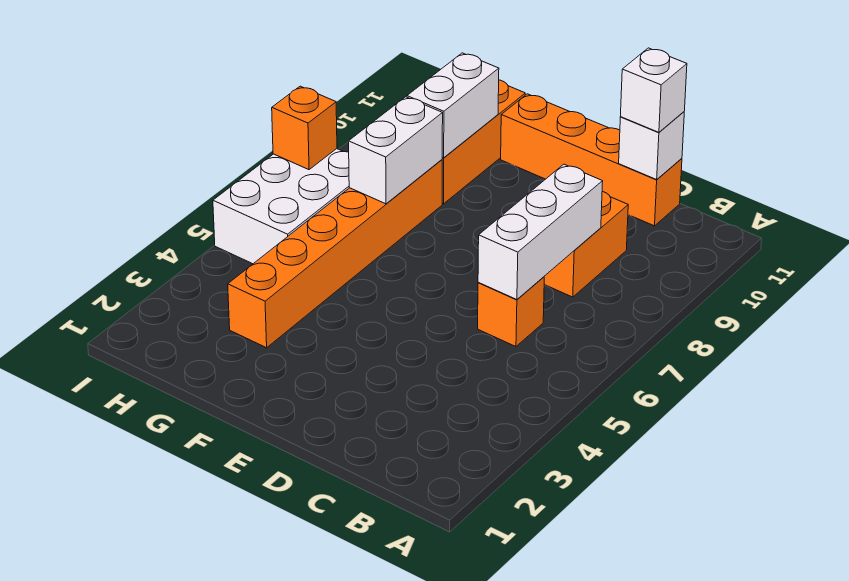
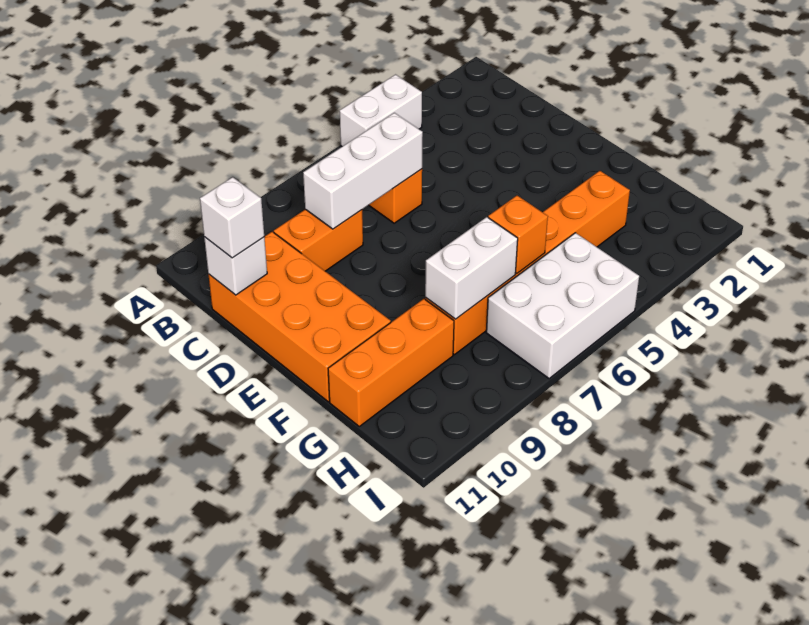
orange brick C11:F11 level 1 -> orange brick C10:F11 level 1
white brick G9:G10 level 2 -> white brick A4:A5 level 1
orange brick I7 level 2 -> orange brick G6 level 2

